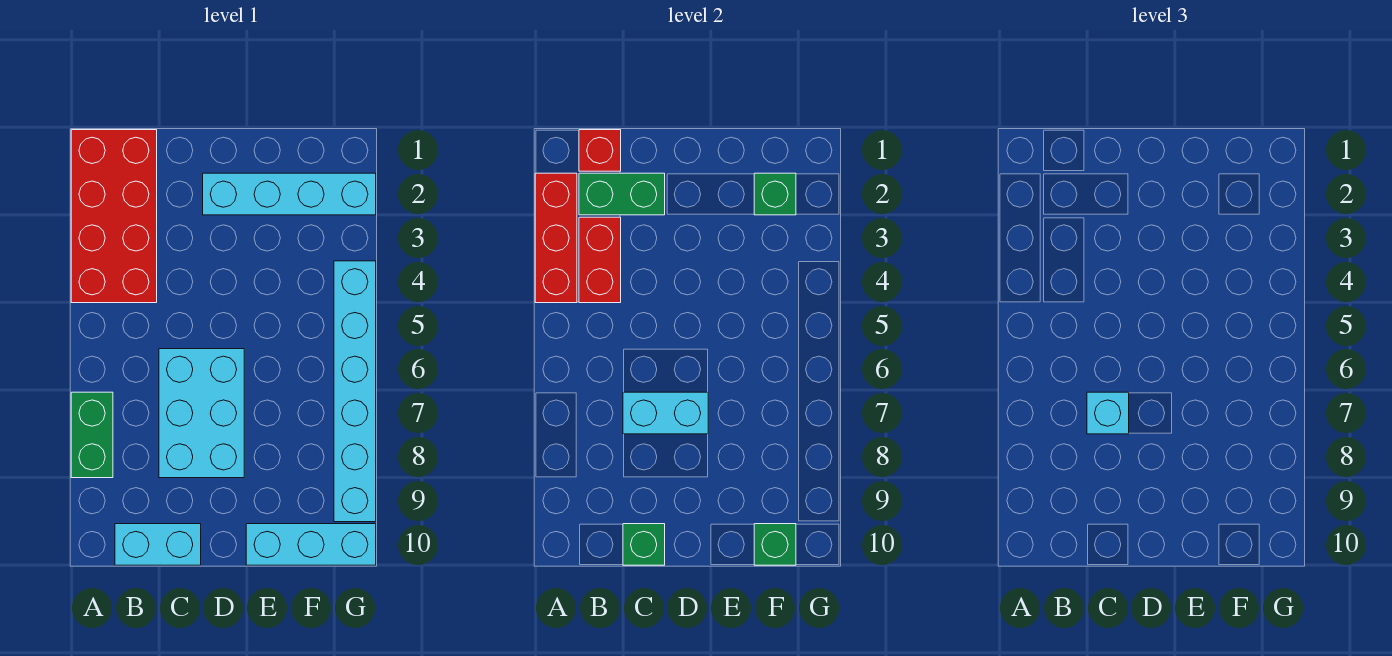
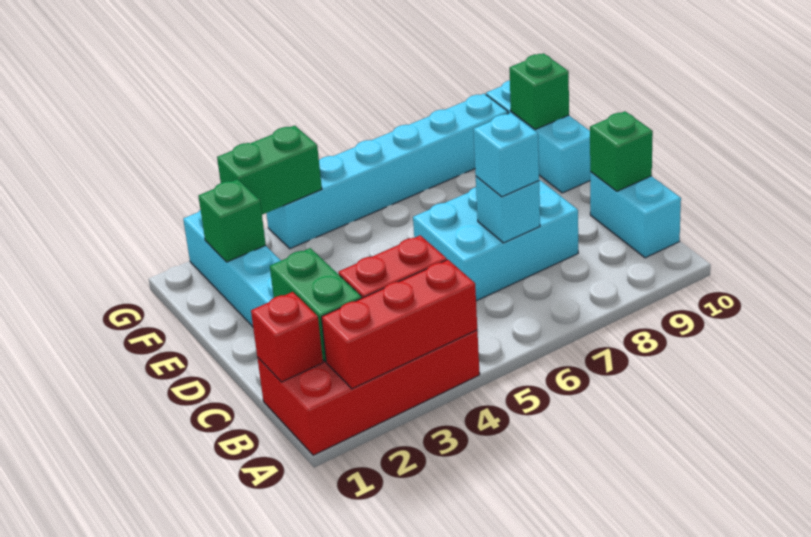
green brick A7:A8 level 1 -> green brick G3:G4 level 2
cyan brick C7:D7 level 2 -> cyan brick C7 level 2

